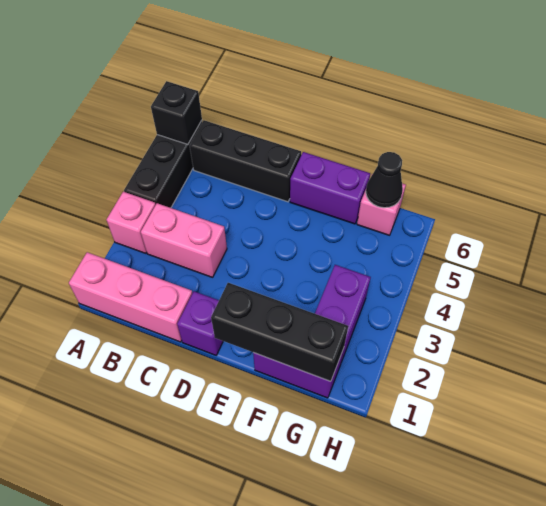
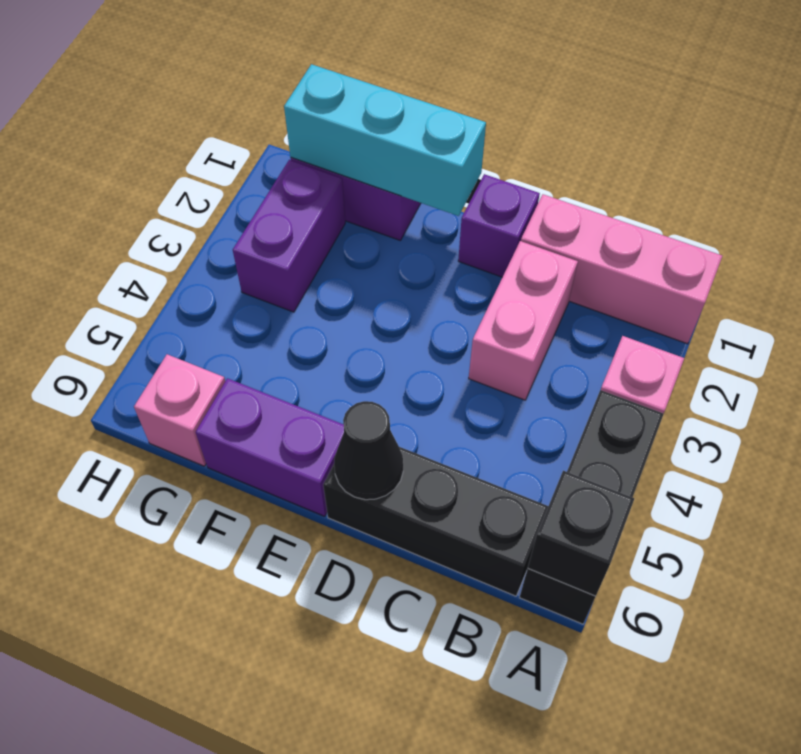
pink brick B3:C3 level 1 -> pink brick C2:C3 level 1
black brick E1:G1 level 2 -> cyan brick E1:G1 level 2
black cone G6 level 2 -> black cone D6 level 2

